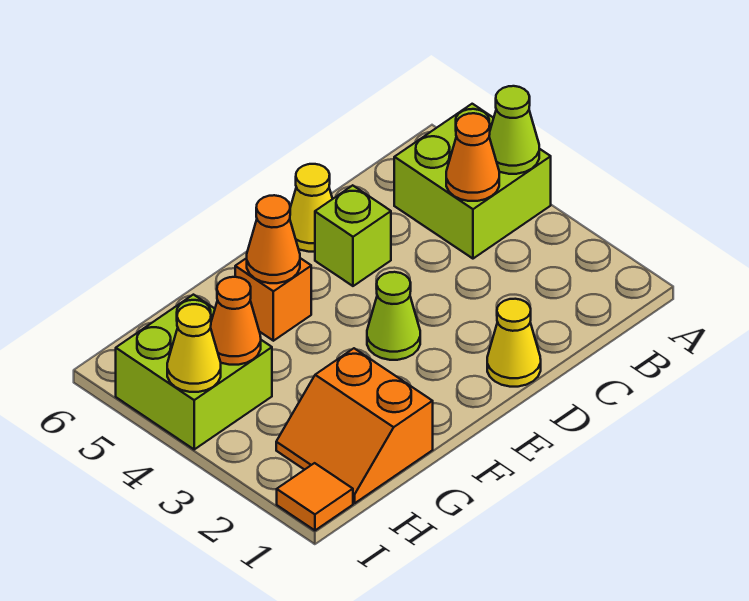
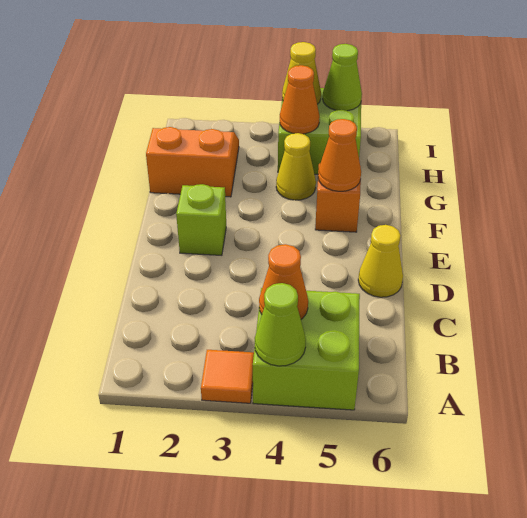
yellow cone D1 level 1 -> yellow cone G4 level 1
lime brick D5 level 1 -> lime brick E2 level 1
lime cone E3 level 1 -> lime cone I5 level 2
orange tile I1 level 1 -> orange tile A3 level 1

